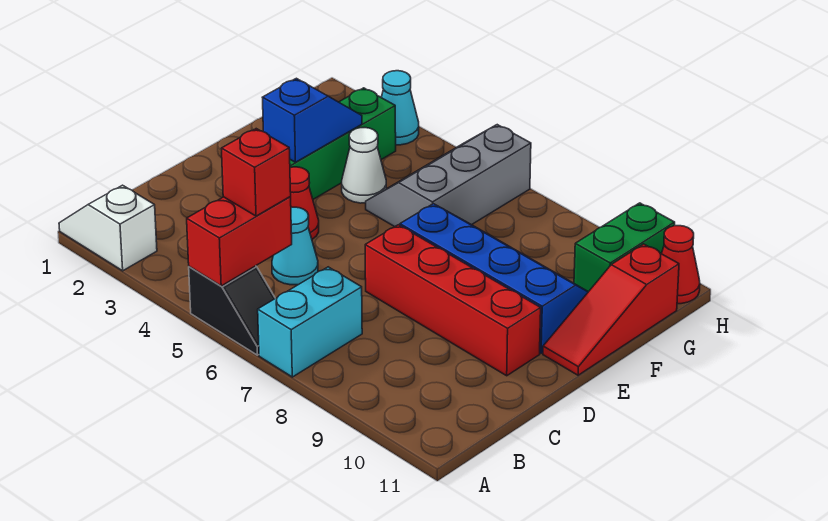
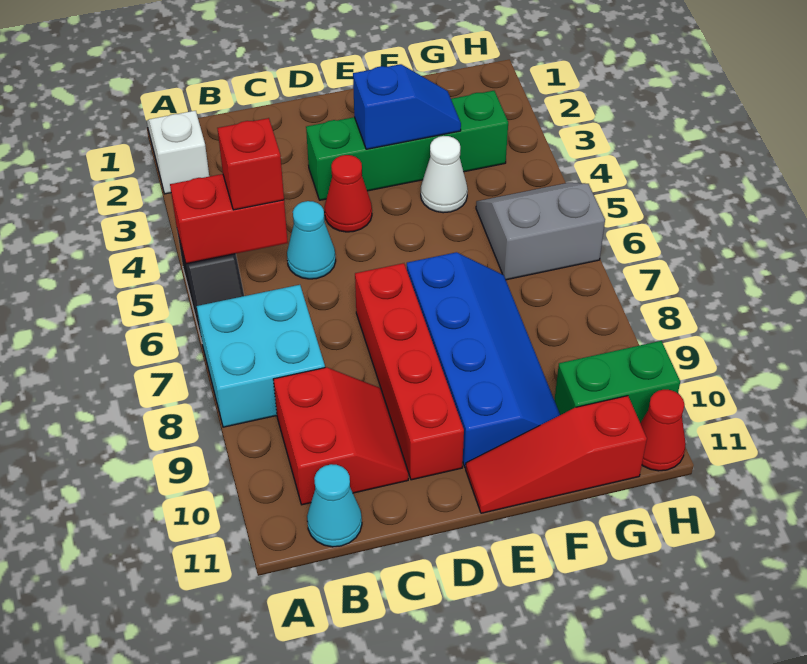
cyan brick A7:B7 level 1 -> cyan brick A7:B8 level 1
none -> red slope B9:C10 level 1 top B
grey slope F5:H6 level 1 top 6 -> grey slope G5:H6 level 1 top 6
cyan cone H3 level 1 -> cyan cone B11 level 1

